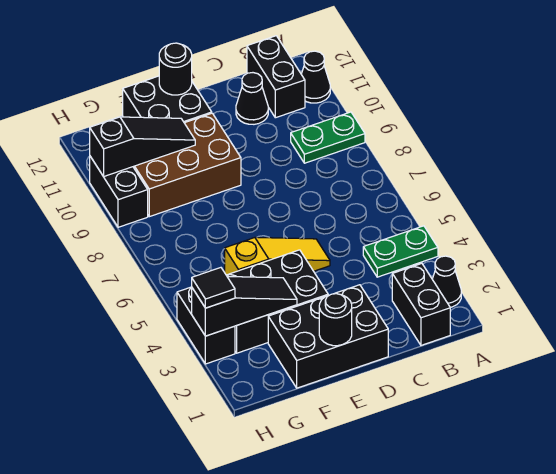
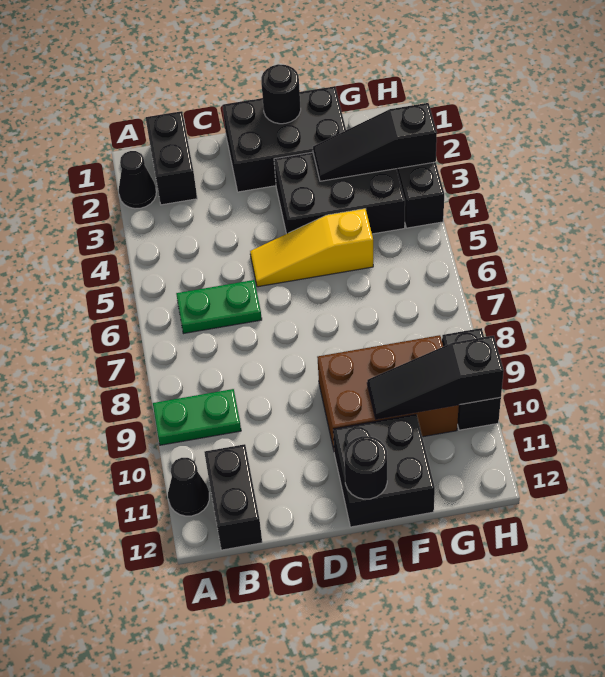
green plate A4:B4 level 1 -> green plate B6:C6 level 1
black cone C11 level 1 -> none
black tile H3 level 3 -> none

